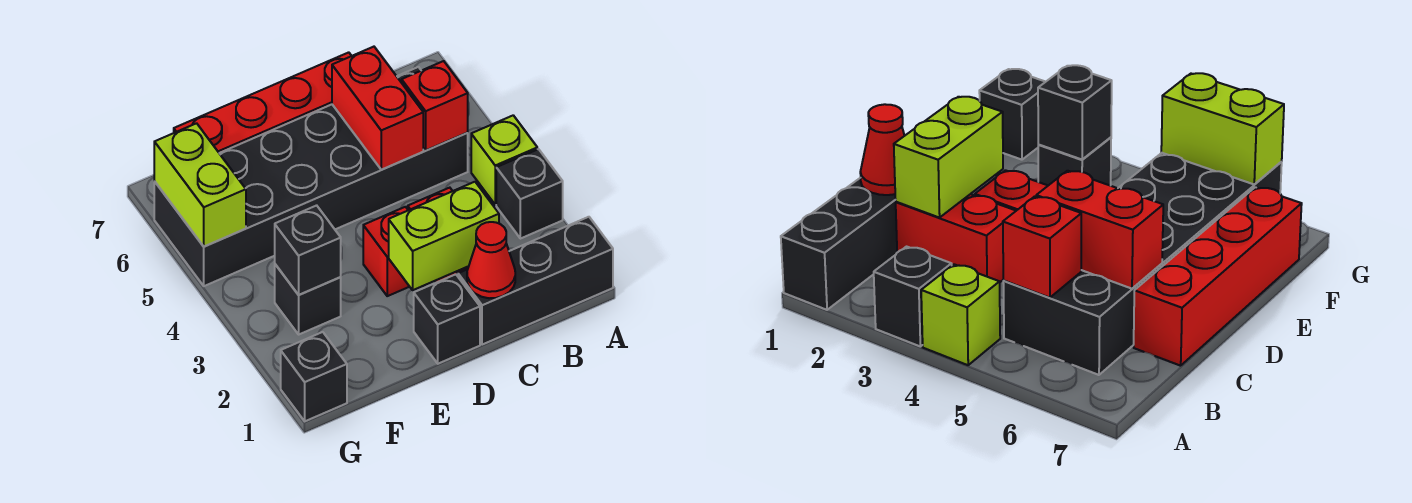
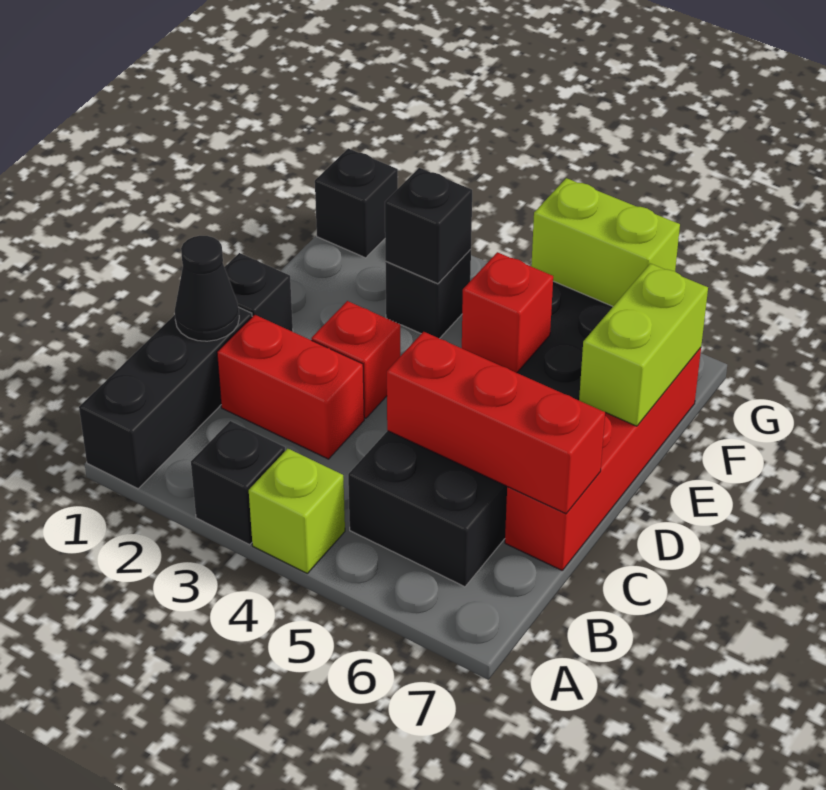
red brick B5 level 2 -> red brick E5 level 2
red cone C1 level 2 -> black cone C1 level 2
lime brick C2:D2 level 2 -> lime brick E7:F7 level 2
red brick C5:C6 level 2 -> red brick C5:C7 level 2

